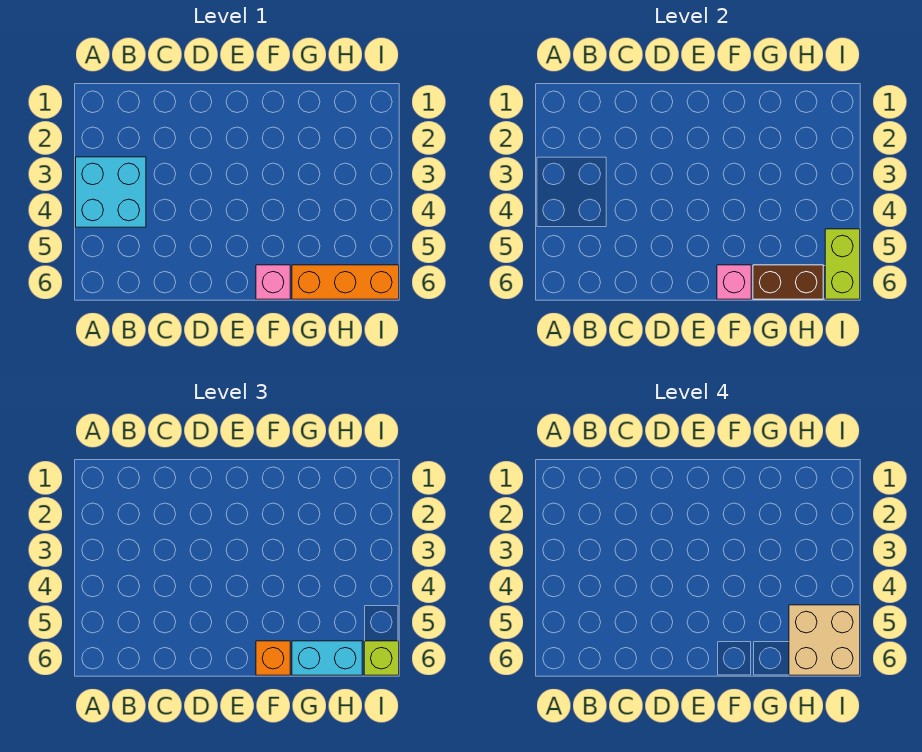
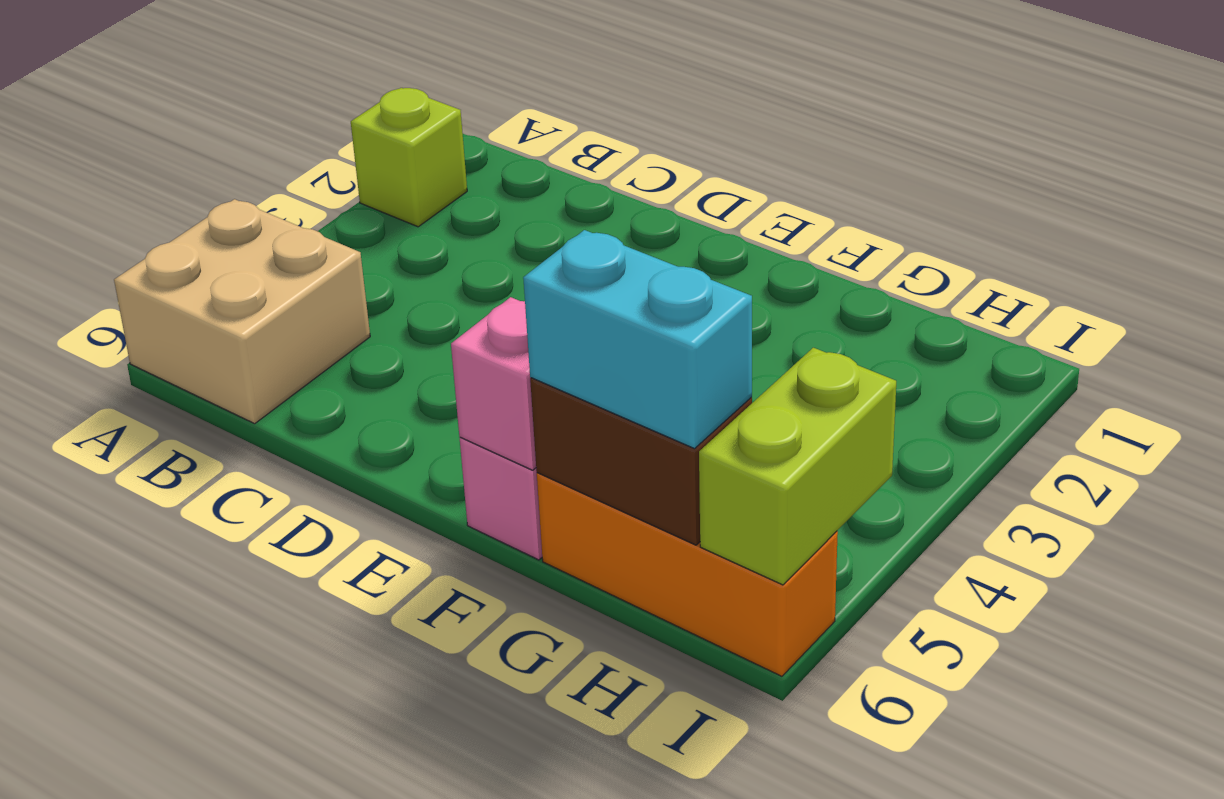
cyan brick A3:B4 level 1 -> none
orange brick F6 level 3 -> none
tan brick H5:I6 level 4 -> tan brick A5:B6 level 1
lime brick I6 level 3 -> lime brick A2 level 1

